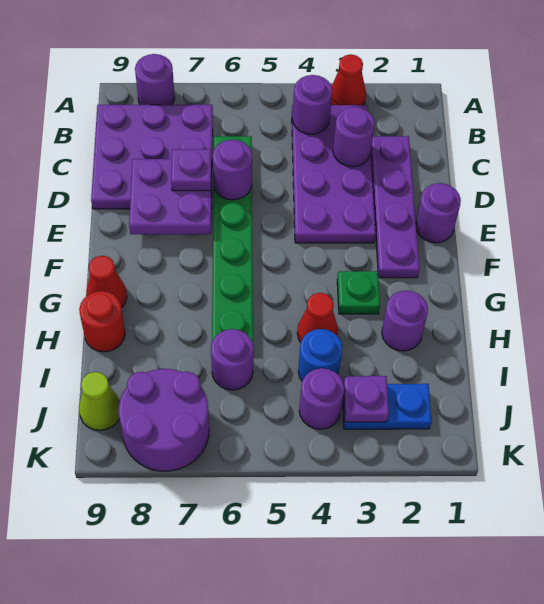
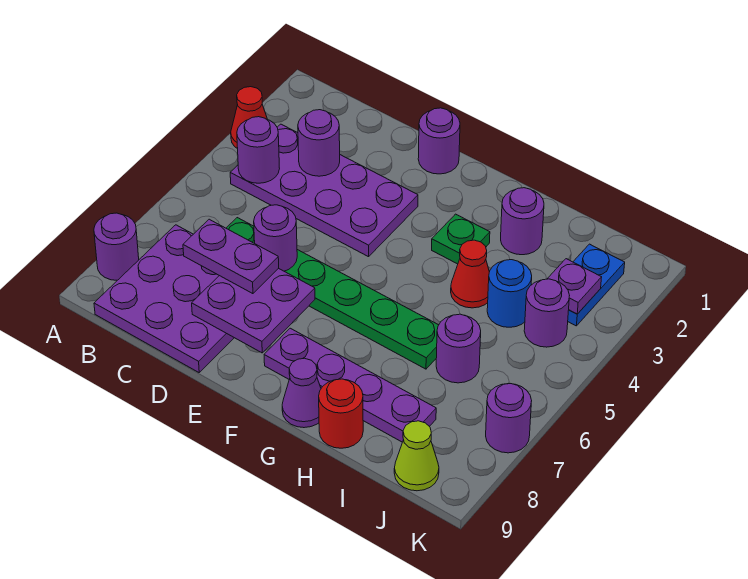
purple plate C2:F2 level 1 -> purple plate F8:I8 level 1
purple plate D7 level 3 -> purple plate C7:D7 level 3
red cone G9 level 1 -> purple cone G9 level 1
purple round brick J7:K8 level 1 -> purple round brick K7 level 1

